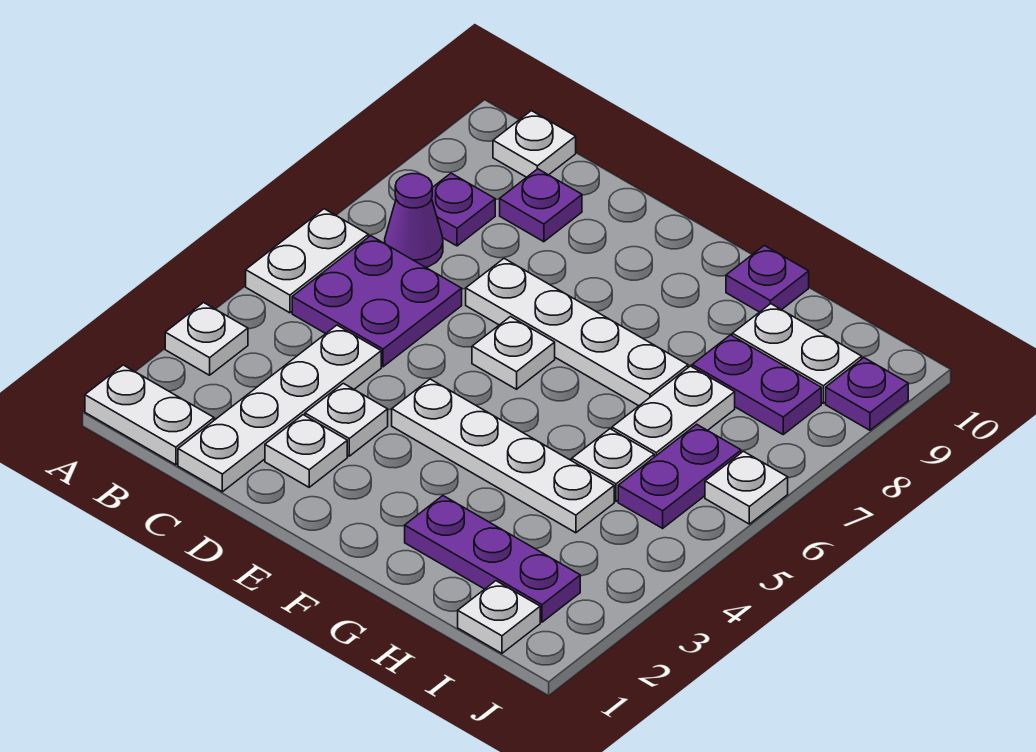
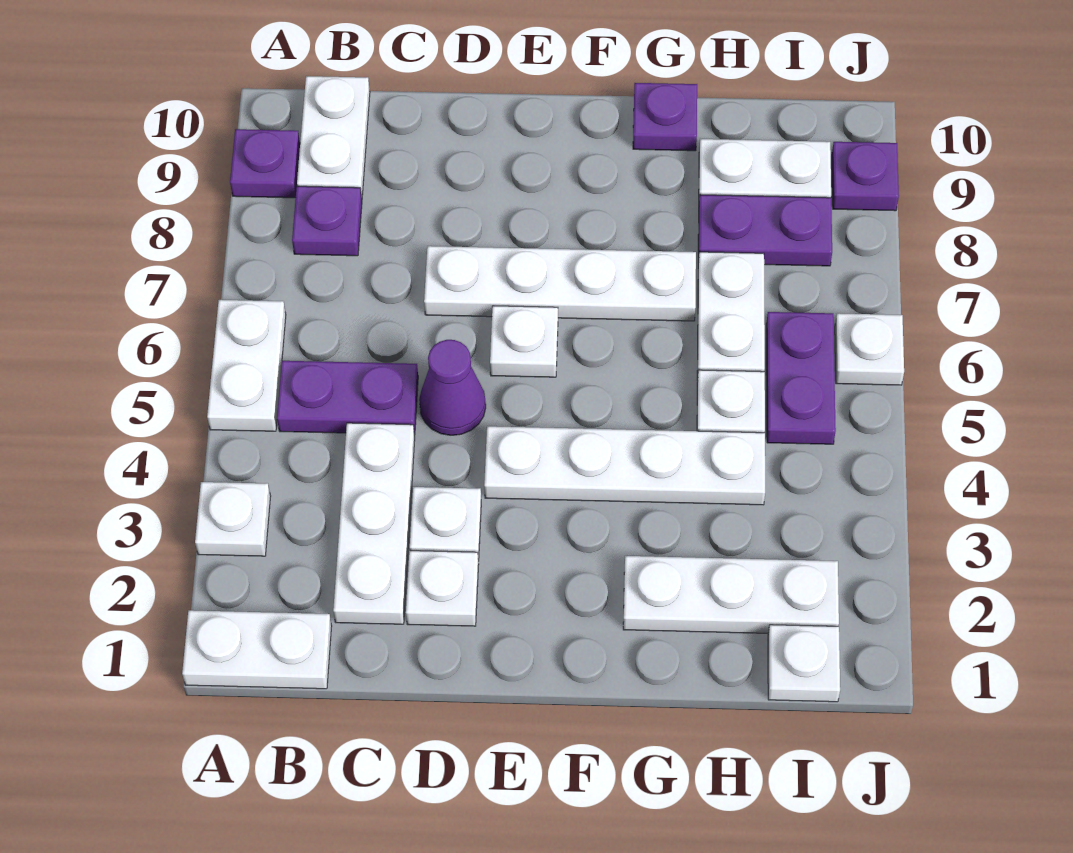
purple plate B5:C6 level 1 -> purple plate B5:C5 level 1
purple cone B7 level 1 -> purple cone D5 level 1
white plate B10 level 1 -> white plate B9:B10 level 1
white plate C1:C4 level 1 -> white plate C2:C4 level 1
purple plate C9 level 1 -> purple plate A9 level 1
purple plate G2:I2 level 1 -> white plate G2:I2 level 1

